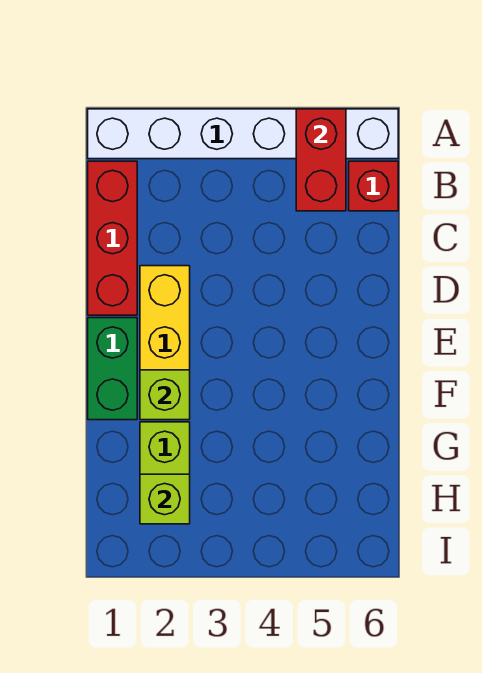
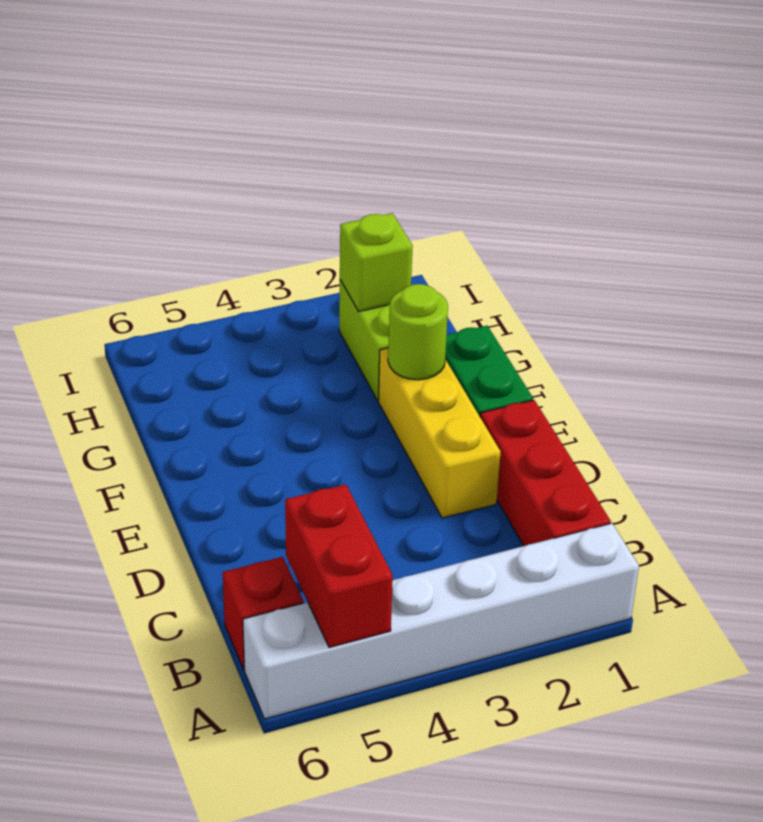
lime brick F2 level 2 -> lime round brick F2 level 2

